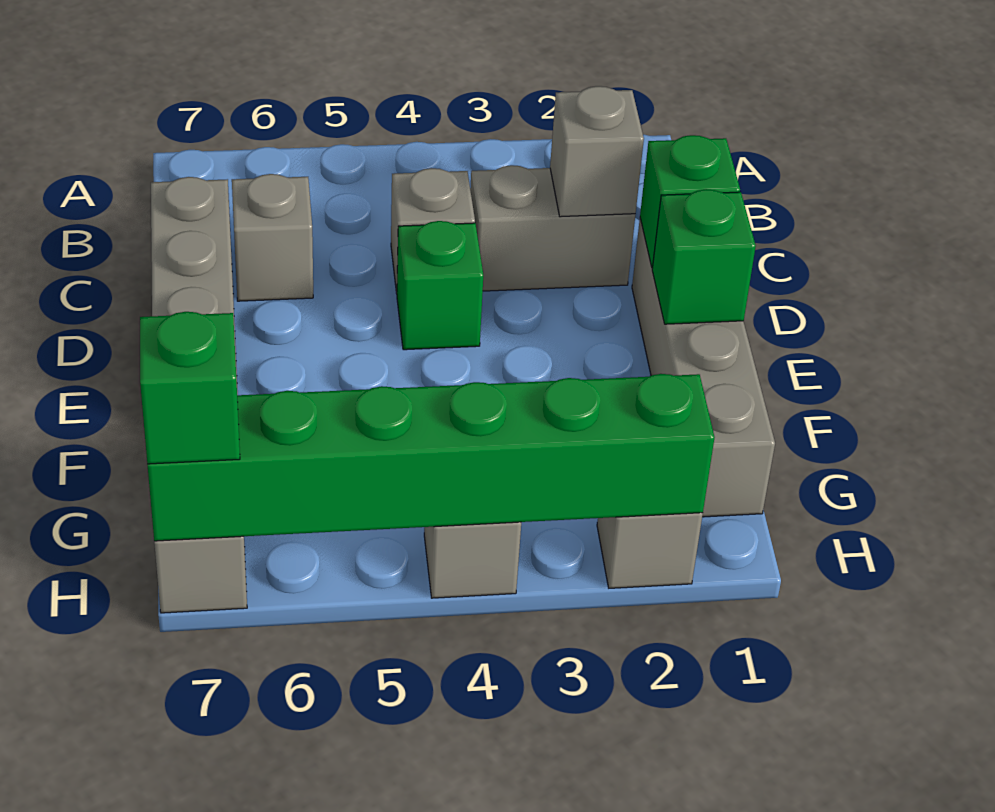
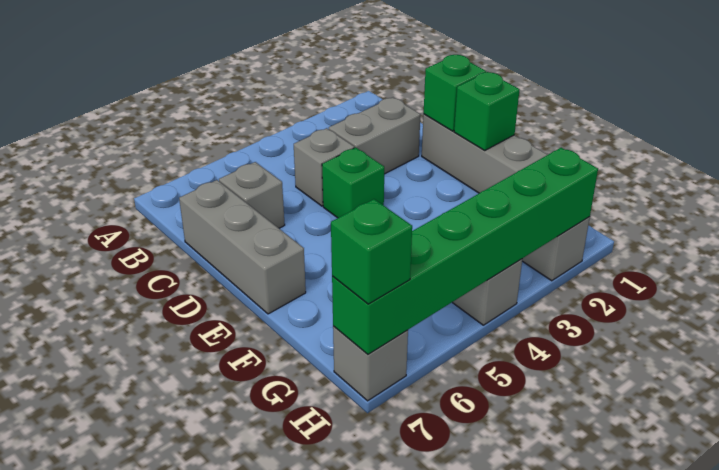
grey brick C2 level 2 -> none

